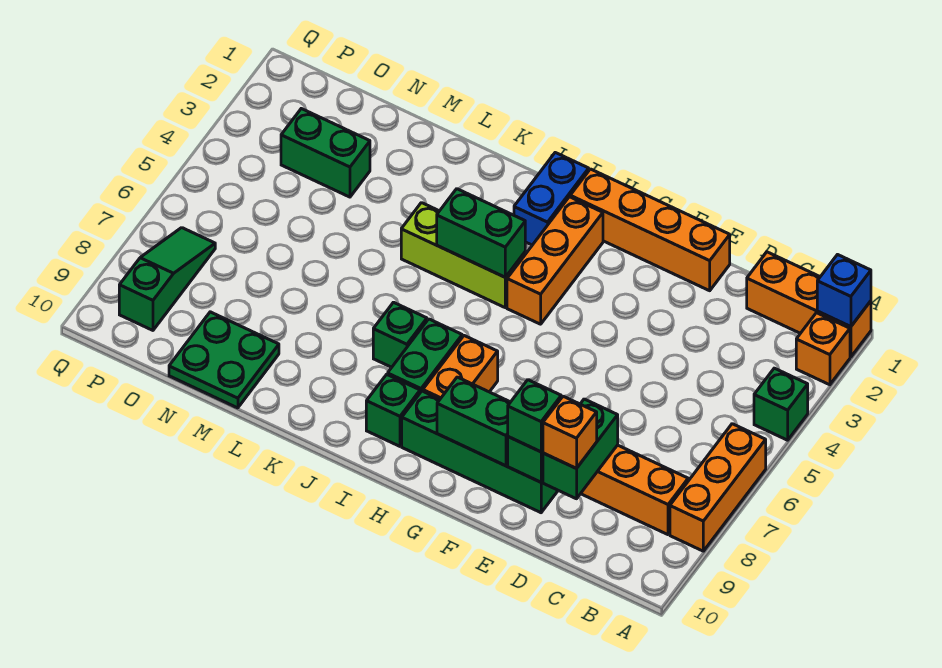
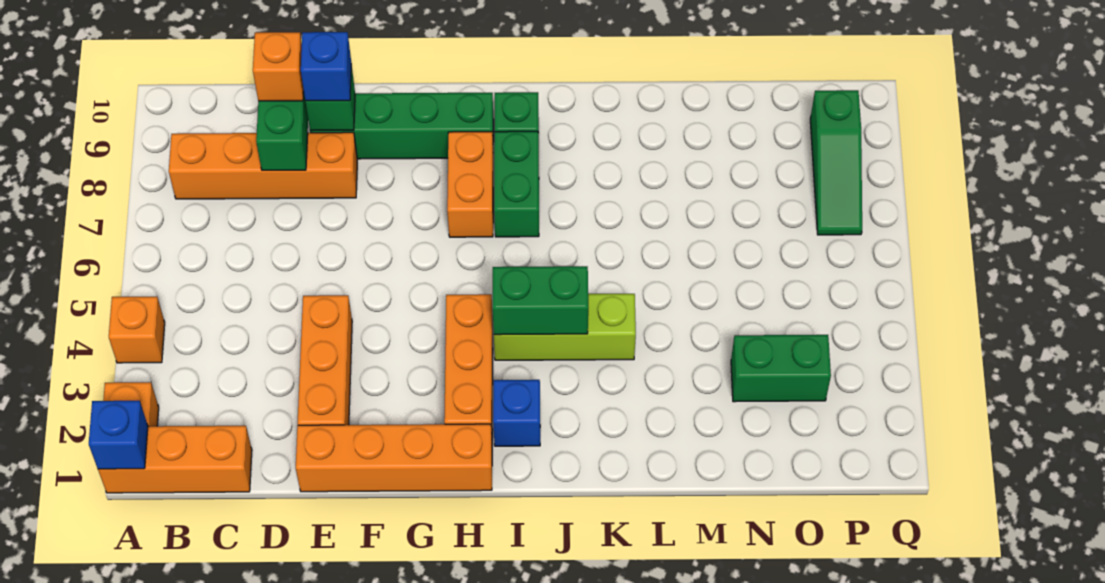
green brick A4 level 1 -> orange brick A4 level 1
orange brick A6:A8 level 1 -> orange brick E2:E4 level 1
green brick E9 level 3 -> blue brick E9 level 3
green brick F9:G9 level 2 -> none
blue brick I1:I2 level 1 -> blue brick I2 level 1
green brick J7 level 1 -> none
green plate M9:N10 level 1 -> none

